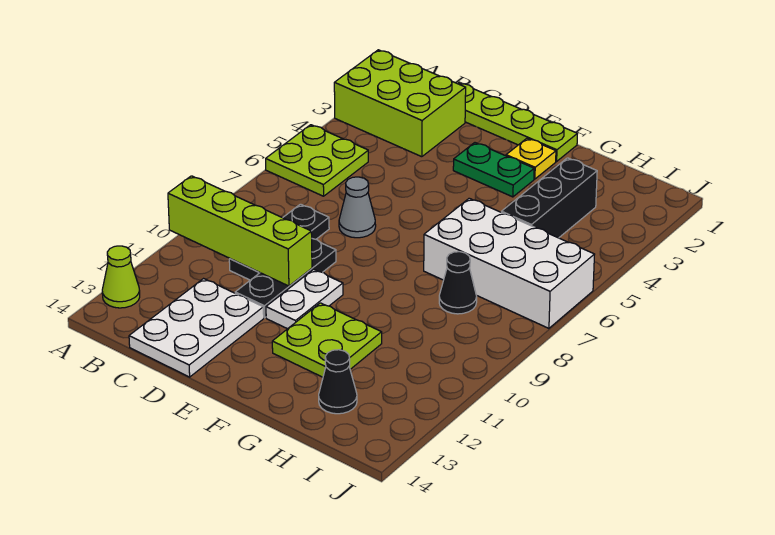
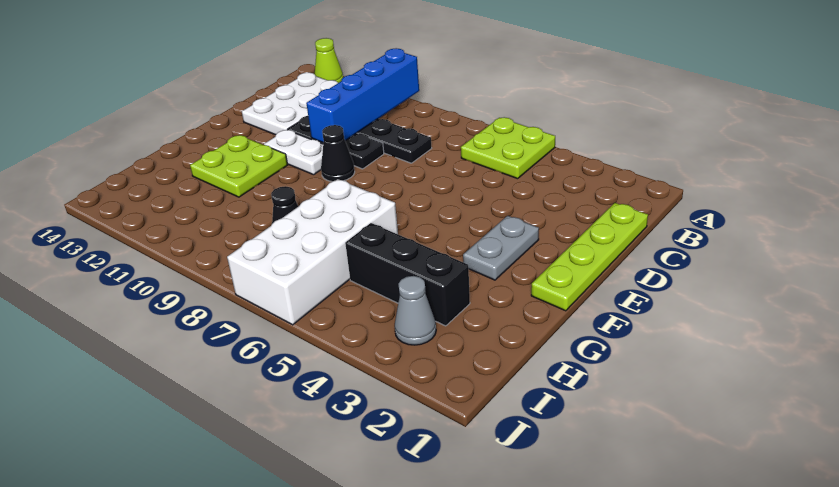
lime brick A2:C3 level 1 -> none
lime brick A10:D10 level 2 -> blue brick A10:D10 level 2
white plate C12:D14 level 1 -> white plate B12:D13 level 1
grey cone D7 level 1 -> grey cone I3 level 1
green plate E3:F3 level 1 -> grey plate E3:F3 level 1
yellow plate F2 level 1 -> none
black cone H13 level 1 -> black cone E9 level 1

